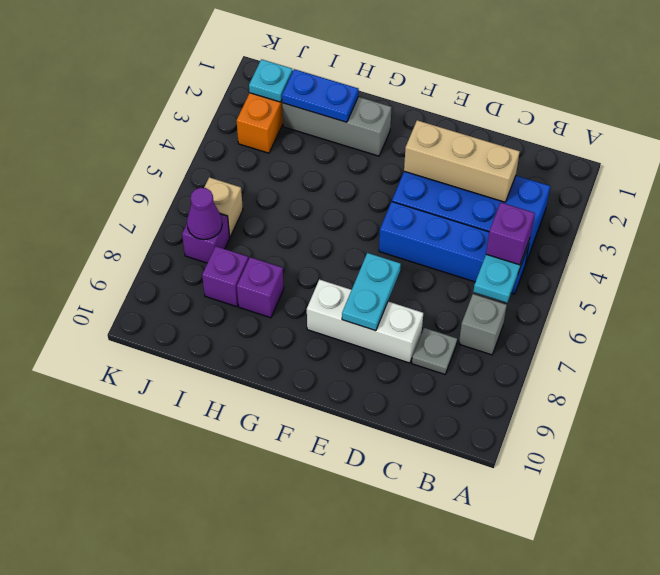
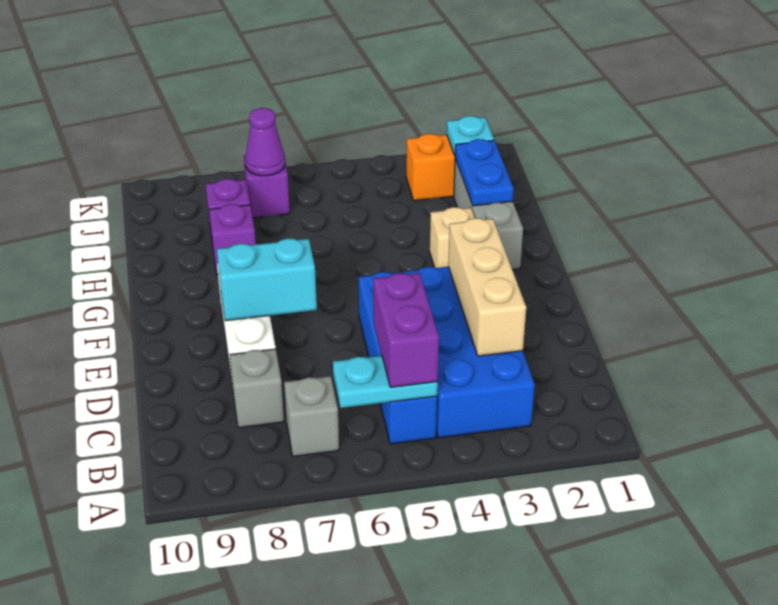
purple brick B5 level 3 -> purple brick B5:C5 level 3
grey plate C8 level 1 -> grey brick C8 level 1
cyan plate E7:E8 level 2 -> cyan brick E7:E8 level 2
tan brick J6 level 1 -> tan brick G3 level 1

